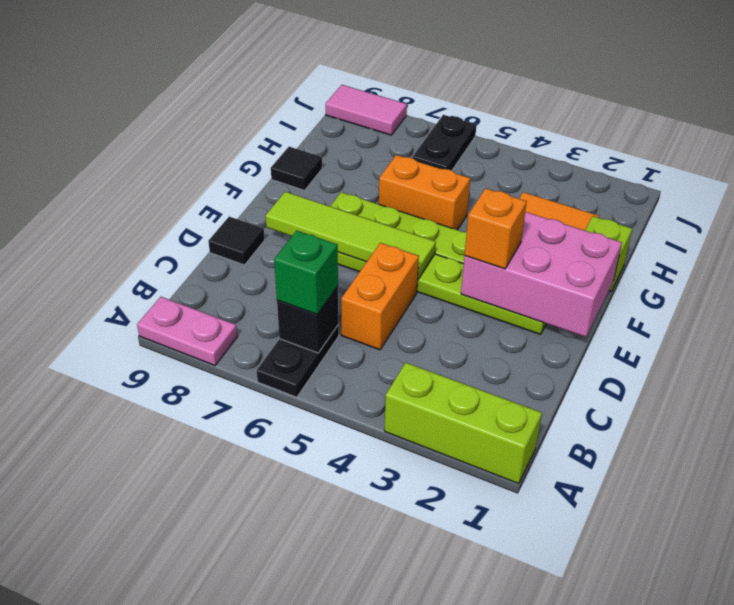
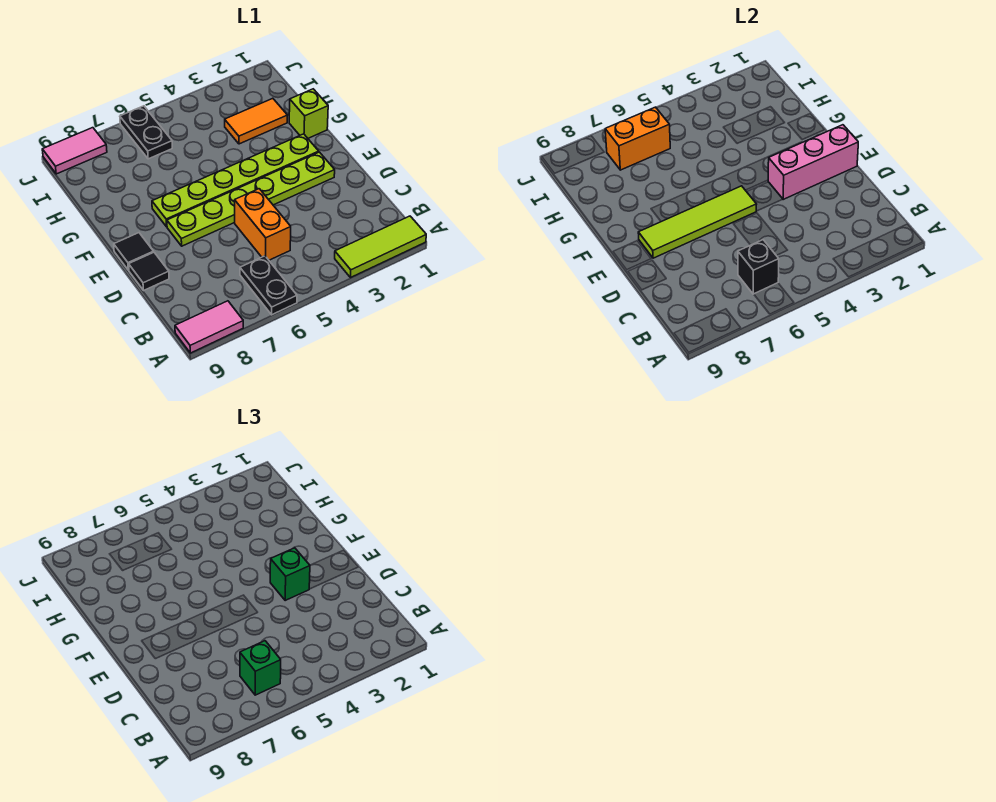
lime brick A1:A3 level 1 -> lime tile A1:A3 level 1
pink plate A8:A9 level 1 -> pink tile A8:A9 level 1
pink brick E1:F3 level 2 -> pink brick E1:E3 level 2
orange brick E3 level 3 -> green brick E3 level 3
orange brick G5:G6 level 1 -> orange brick I6:I7 level 2
black tile G9 level 1 -> black tile E9 level 1

